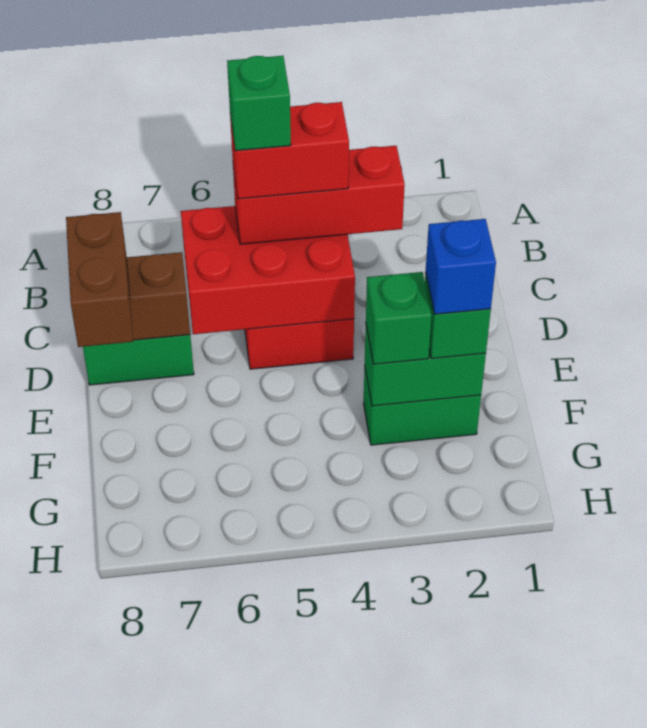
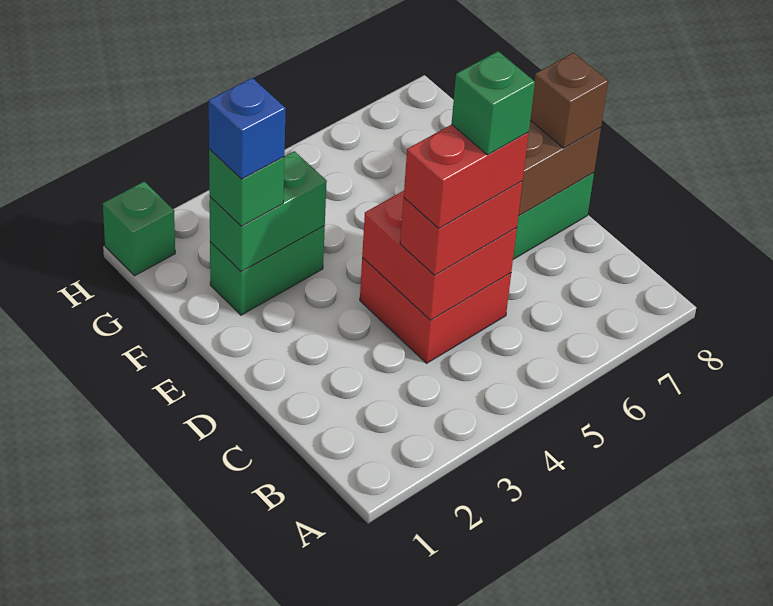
red brick C3:C5 level 3 -> red brick C4:C5 level 3
red brick C4:D6 level 2 -> red brick C4:D5 level 2
brown brick D8:E8 level 3 -> brown brick D8 level 3
green brick F3 level 3 -> green brick H1 level 1

